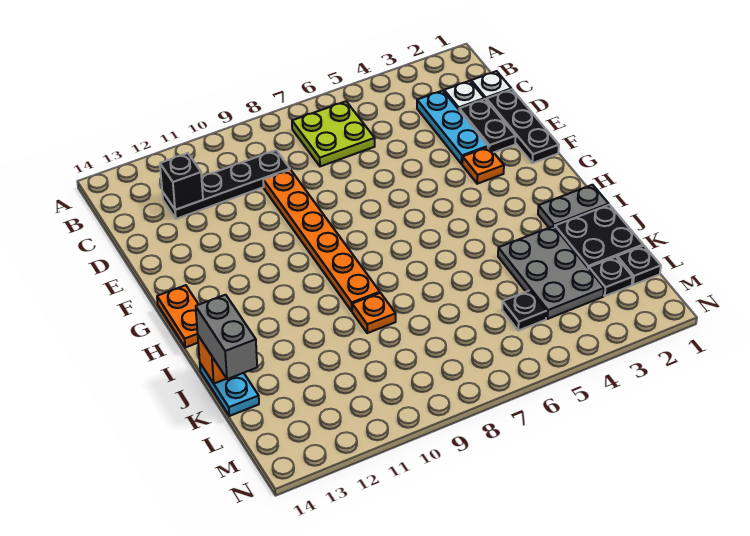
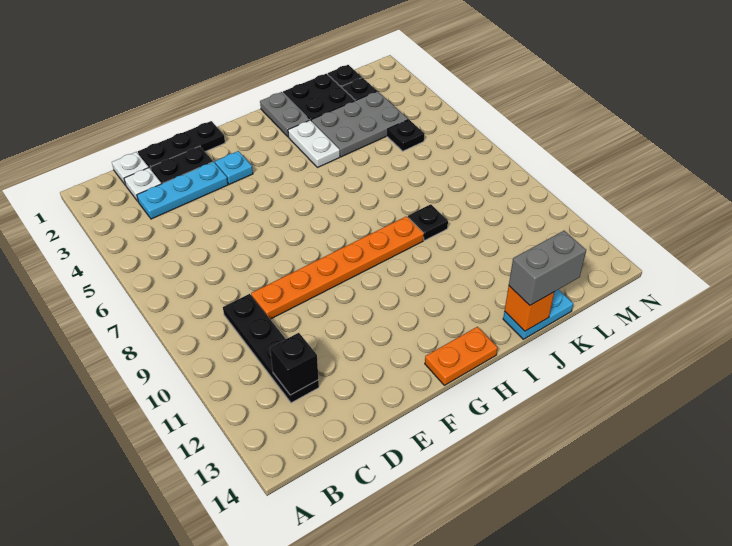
lime plate B6:C7 level 1 -> none
orange plate F3 level 1 -> cyan plate F3 level 1
none -> white plate I3:I4 level 1
orange plate J9 level 1 -> black plate J9 level 1

